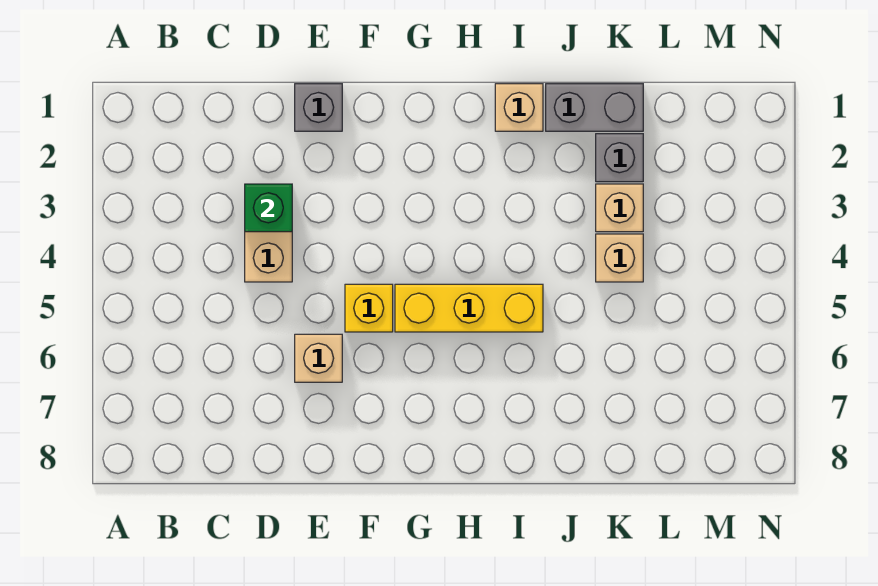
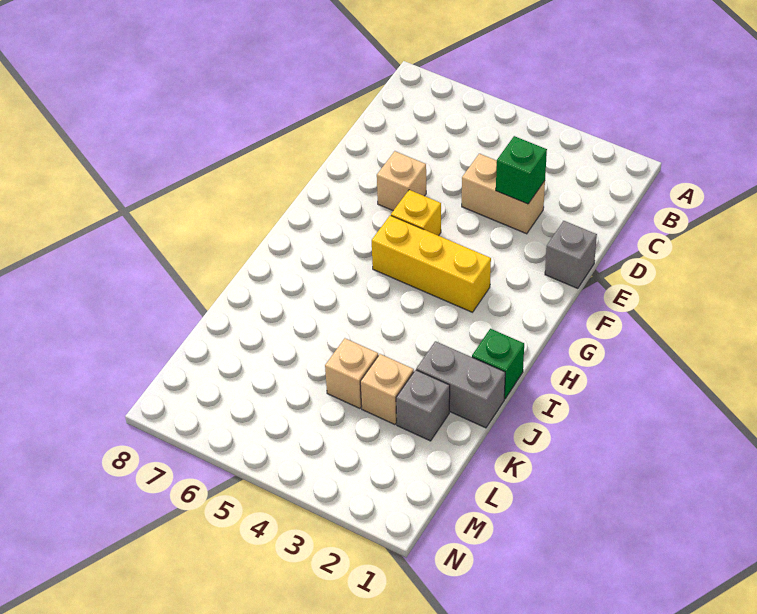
yellow brick G5:I5 level 1 -> yellow brick G3:G5 level 1
tan brick I1 level 1 -> green brick I1 level 1
grey brick J1:K1 level 1 -> grey brick J1:J2 level 1

